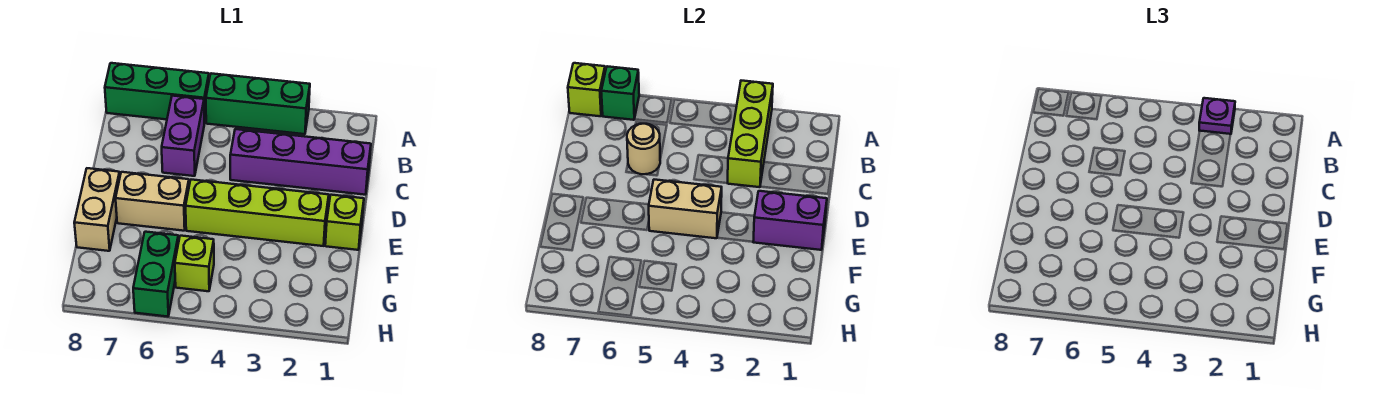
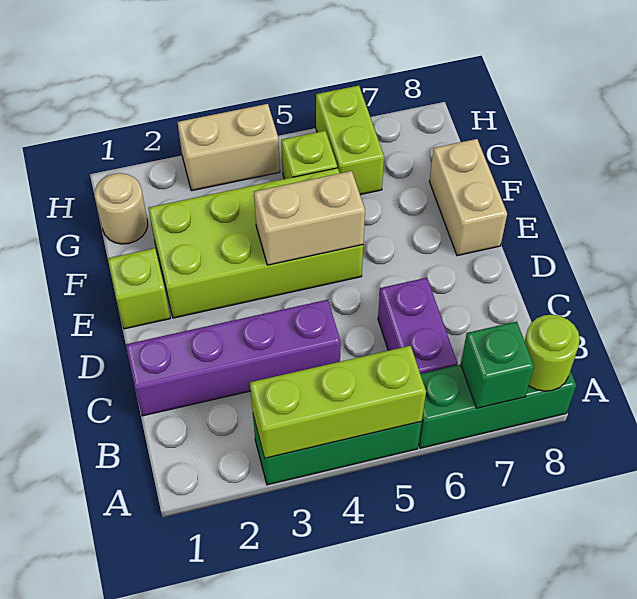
lime brick A3:C3 level 2 -> lime brick A3:A5 level 2
purple plate A3 level 3 -> none
lime brick A8 level 2 -> lime round brick A8 level 2
tan round brick C6 level 2 -> tan round brick G1 level 1
purple brick E1:E2 level 2 -> none
lime brick E2:E5 level 1 -> lime brick E2:F5 level 1
tan brick E6:E7 level 1 -> tan brick H3:H4 level 1
green brick G6:H6 level 1 -> lime brick G6:H6 level 1

